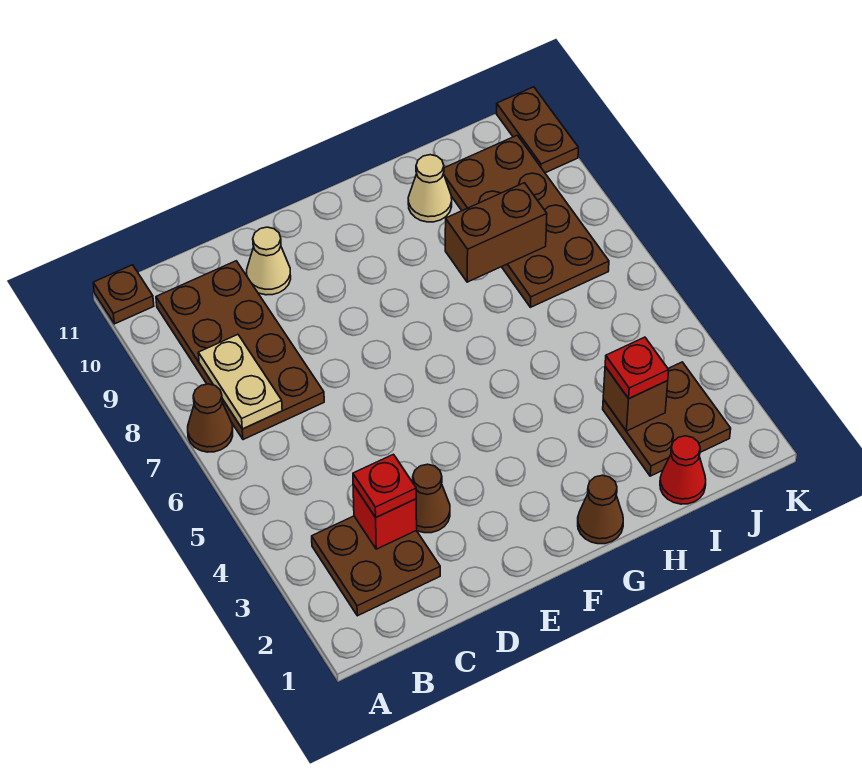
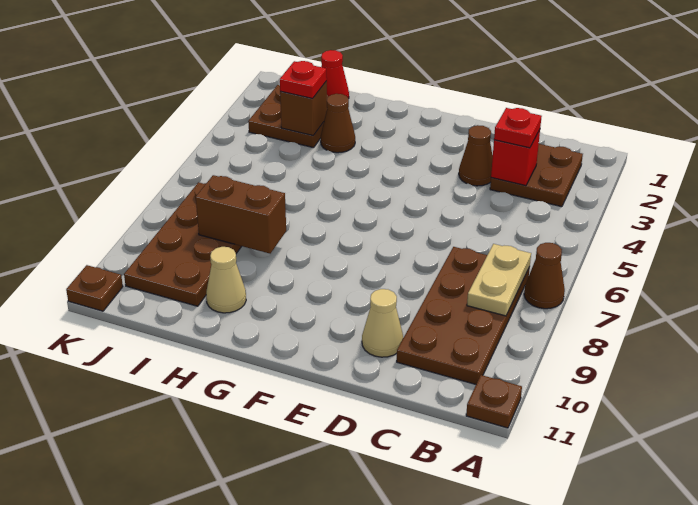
brown cone G1 level 1 -> brown cone H3 level 1
brown plate K10:K11 level 1 -> brown plate K11 level 1

